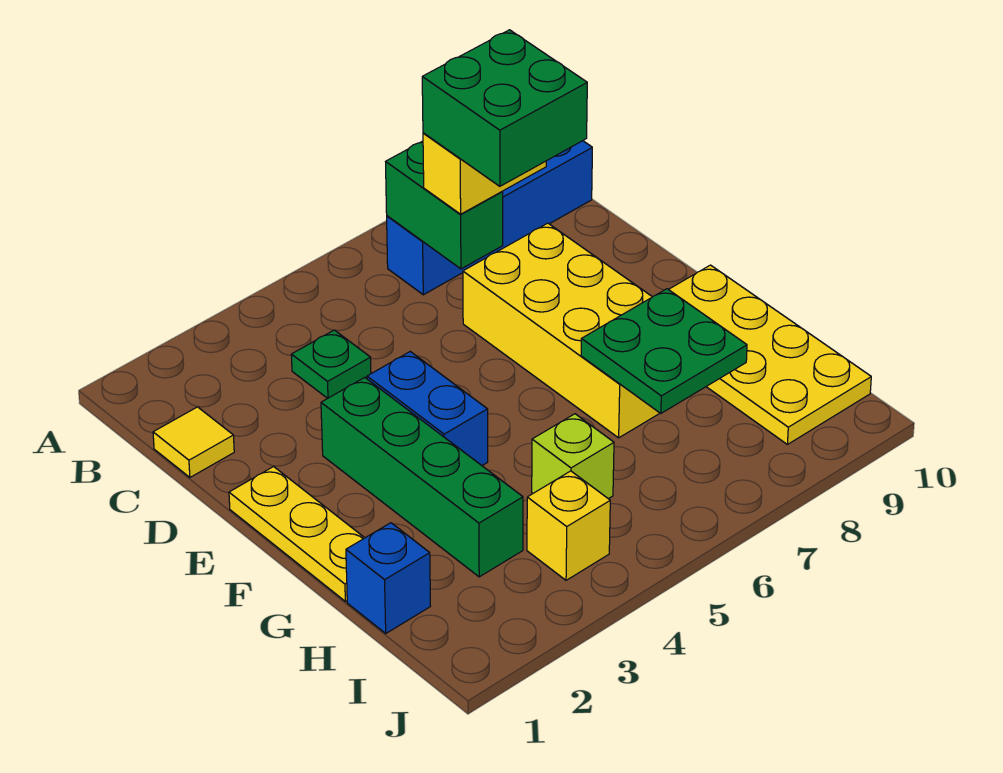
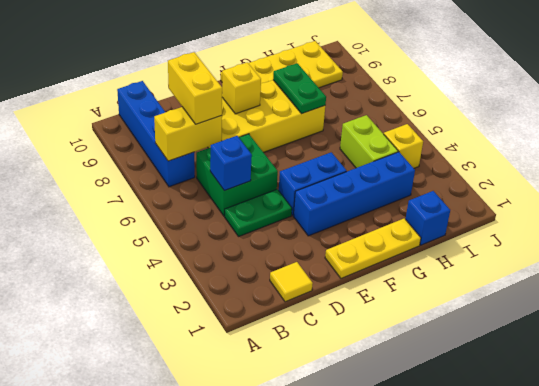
green brick B7:C7 level 2 -> yellow brick B7:C7 level 2
green plate C4 level 1 -> green plate C4:D4 level 1
none -> blue brick C5 level 2
green brick C7:D8 level 4 -> green brick C5:D6 level 1
green brick E3:H3 level 1 -> blue brick E3:H3 level 1
none -> yellow brick E8 level 2
green plate G7:H8 level 2 -> green plate G7:G8 level 2
lime brick H5 level 1 -> lime brick H4:H5 level 1

